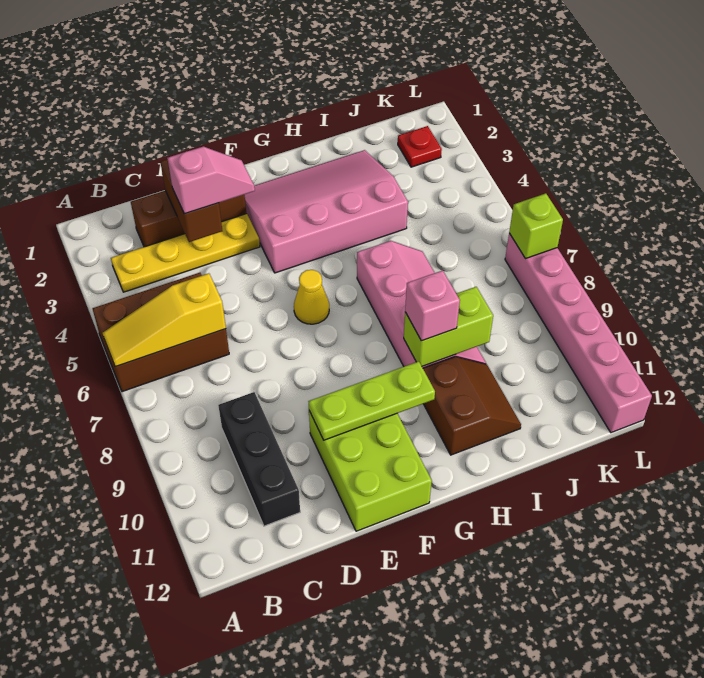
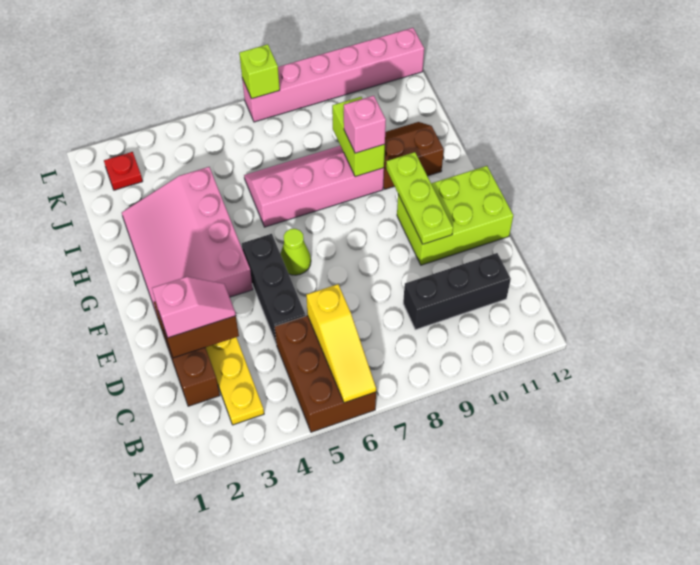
pink slope D3:E3 level 3 top D -> pink slope D2:D3 level 3 top 2
none -> black brick D5:F5 level 1
yellow cone F6 level 1 -> lime cone F6 level 1

